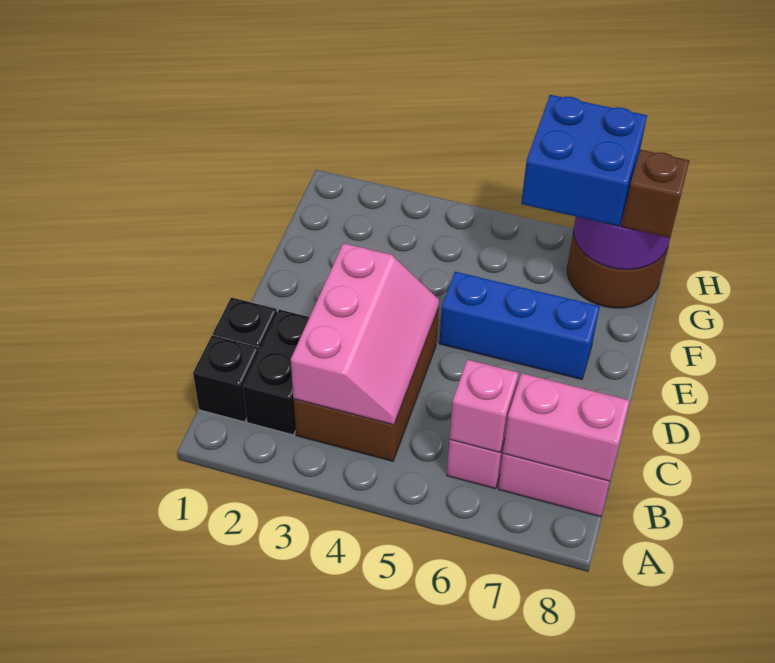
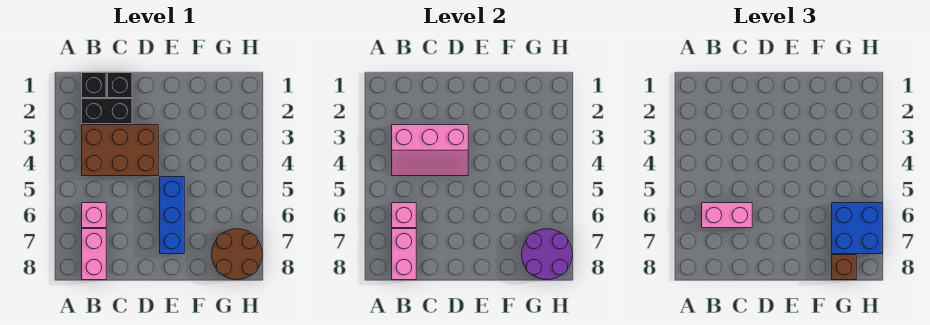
none -> pink brick B6:C6 level 3

